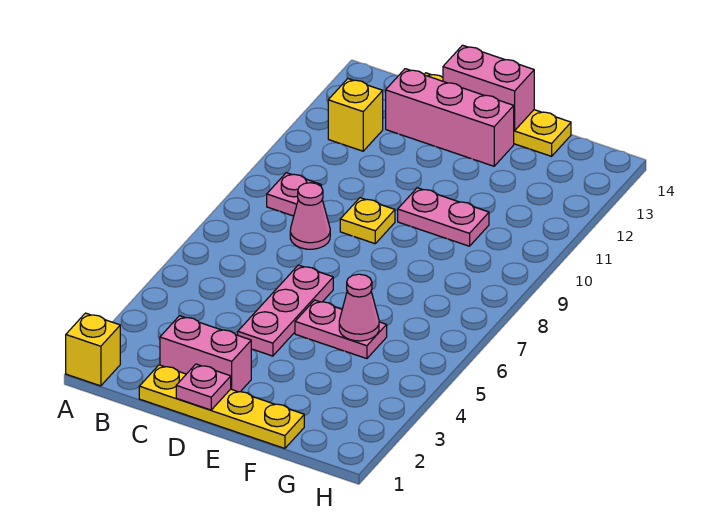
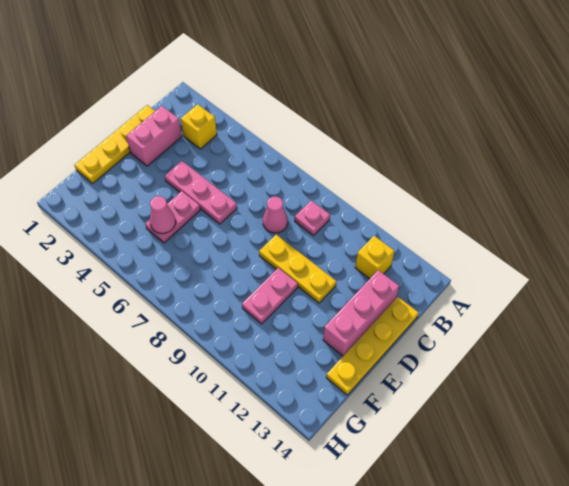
yellow brick A1 level 1 -> yellow brick B3 level 1
pink plate D1 level 2 -> none
yellow plate D9 level 1 -> yellow plate D9:D11 level 1
pink brick D14:E14 level 2 -> none

